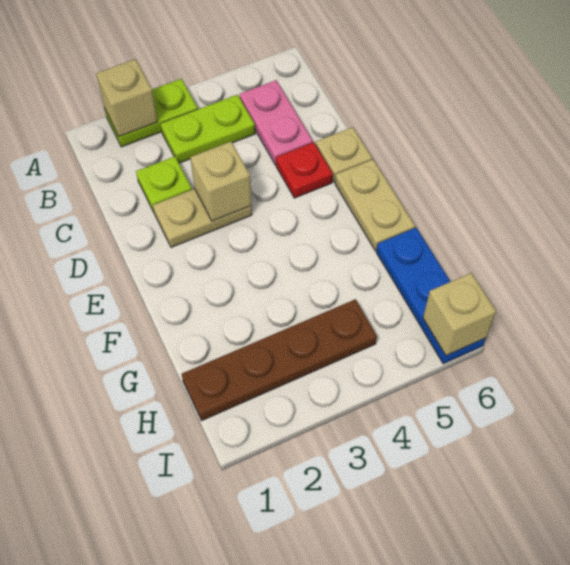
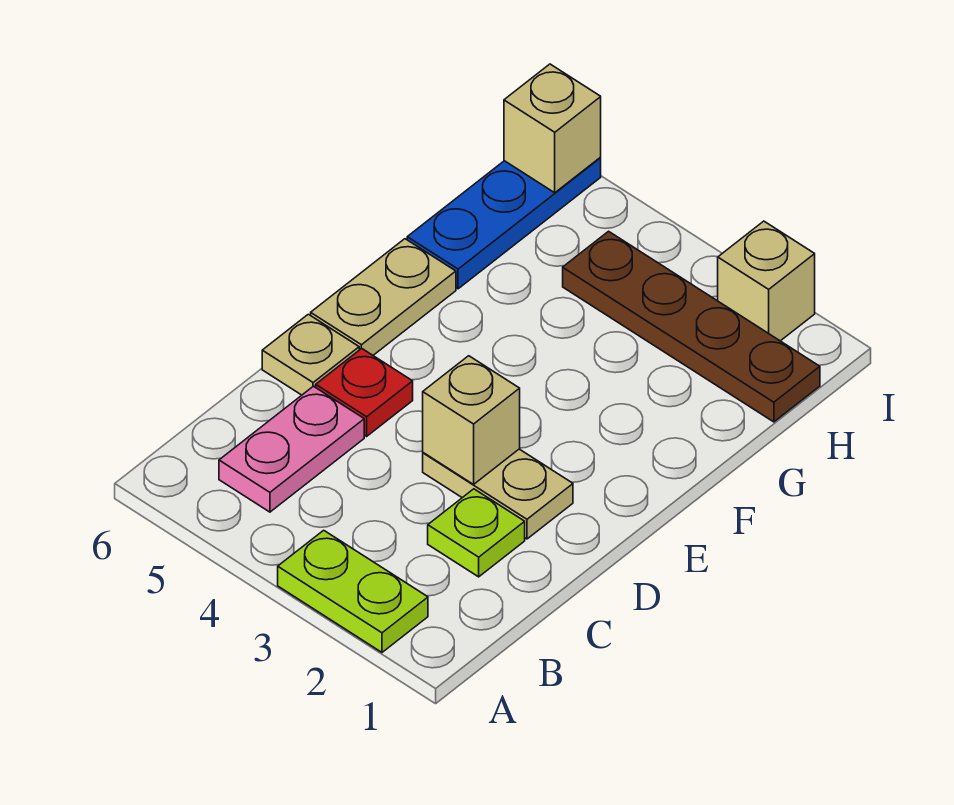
tan brick A2 level 2 -> tan brick I2 level 1
lime plate B3:B4 level 1 -> none

